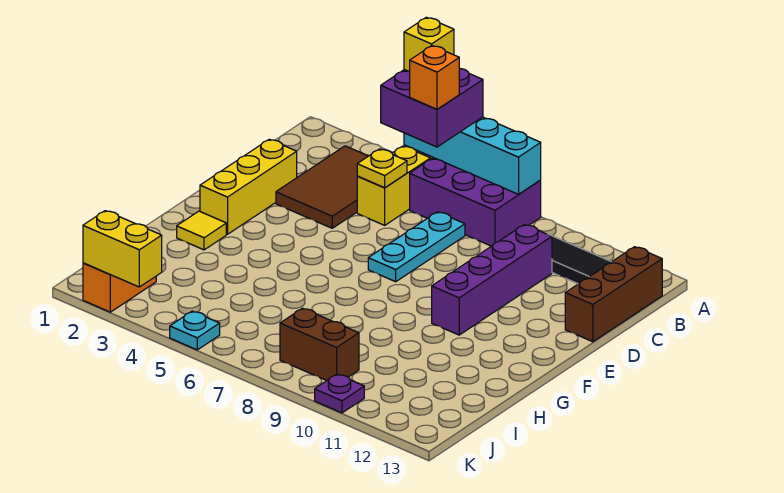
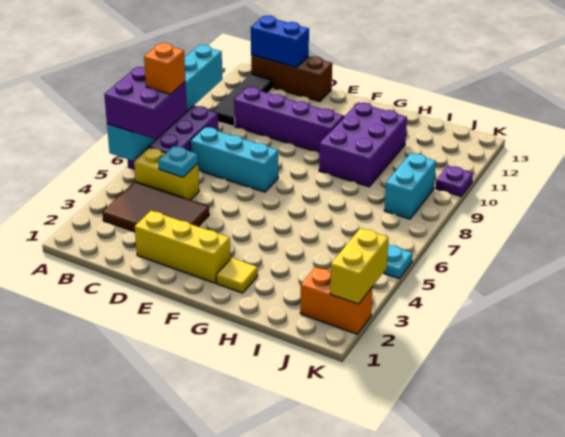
cyan brick A5:A8 level 2 -> cyan brick A5:A10 level 2
yellow brick A5 level 4 -> none
none -> blue brick B13:C13 level 2
yellow plate C5 level 2 -> cyan plate C5 level 2
cyan plate C7:E7 level 1 -> cyan brick C7:E7 level 1
none -> purple brick G9:H11 level 1
brown brick J8:J9 level 1 -> cyan brick J8:J9 level 1

